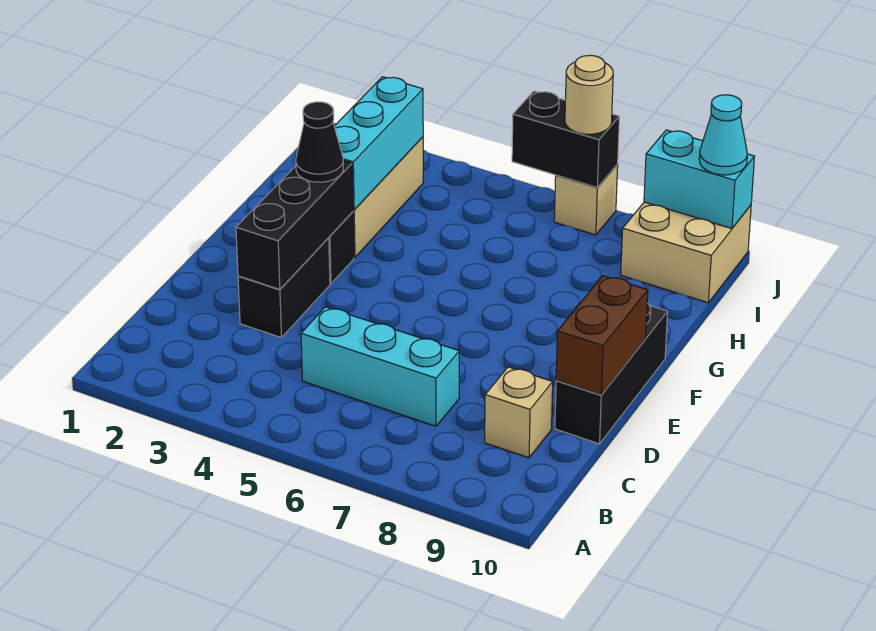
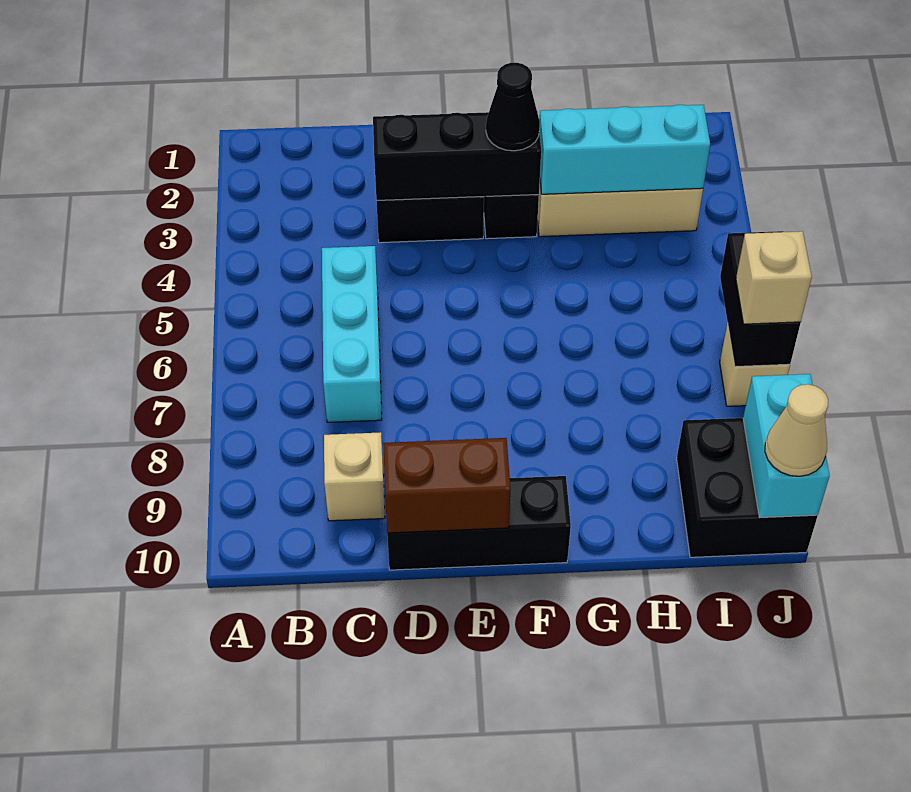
tan brick I9:J10 level 1 -> black brick I9:J10 level 1
tan round brick J7 level 3 -> tan brick J7 level 3
cyan cone J10 level 3 -> tan cone J10 level 3

